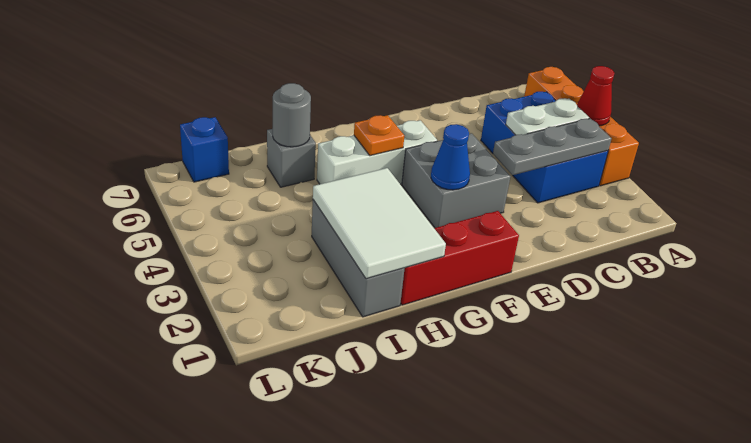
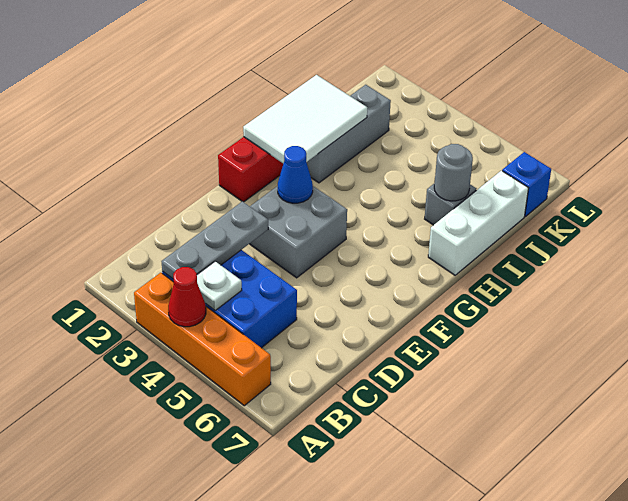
white plate B4:C4 level 2 -> white plate B4 level 2
white brick F5:H5 level 1 -> white brick H7:J7 level 1
orange plate G5 level 2 -> none
white tile H1:I3 level 2 -> white tile G1:I2 level 2
grey brick I1:I3 level 1 -> grey brick H2:J2 level 1

